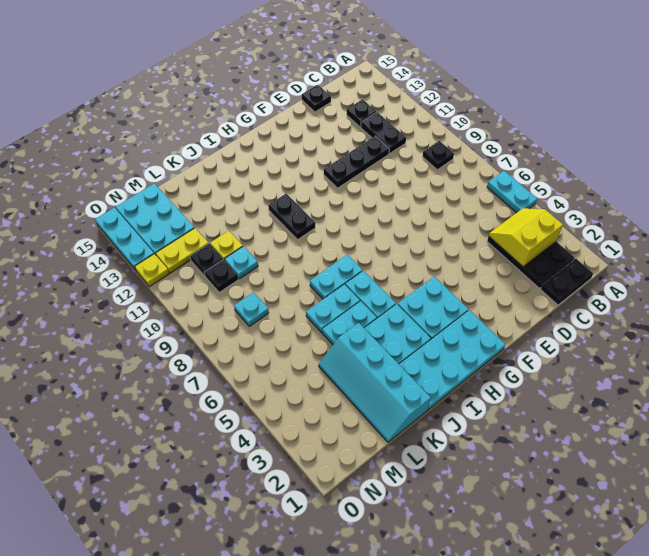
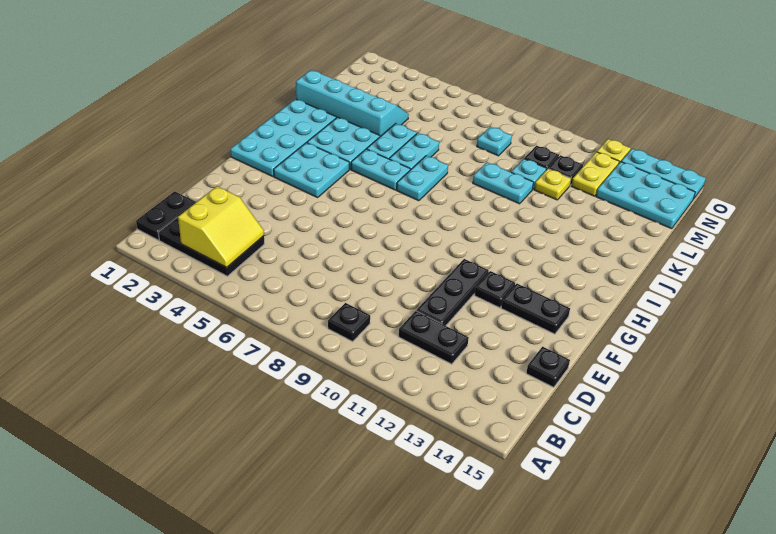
cyan plate A5:A6 level 1 -> cyan plate K9:K10 level 1
black plate C13 level 1 -> black plate F12 level 1
black plate I10:I11 level 1 -> black plate F13:F14 level 1

